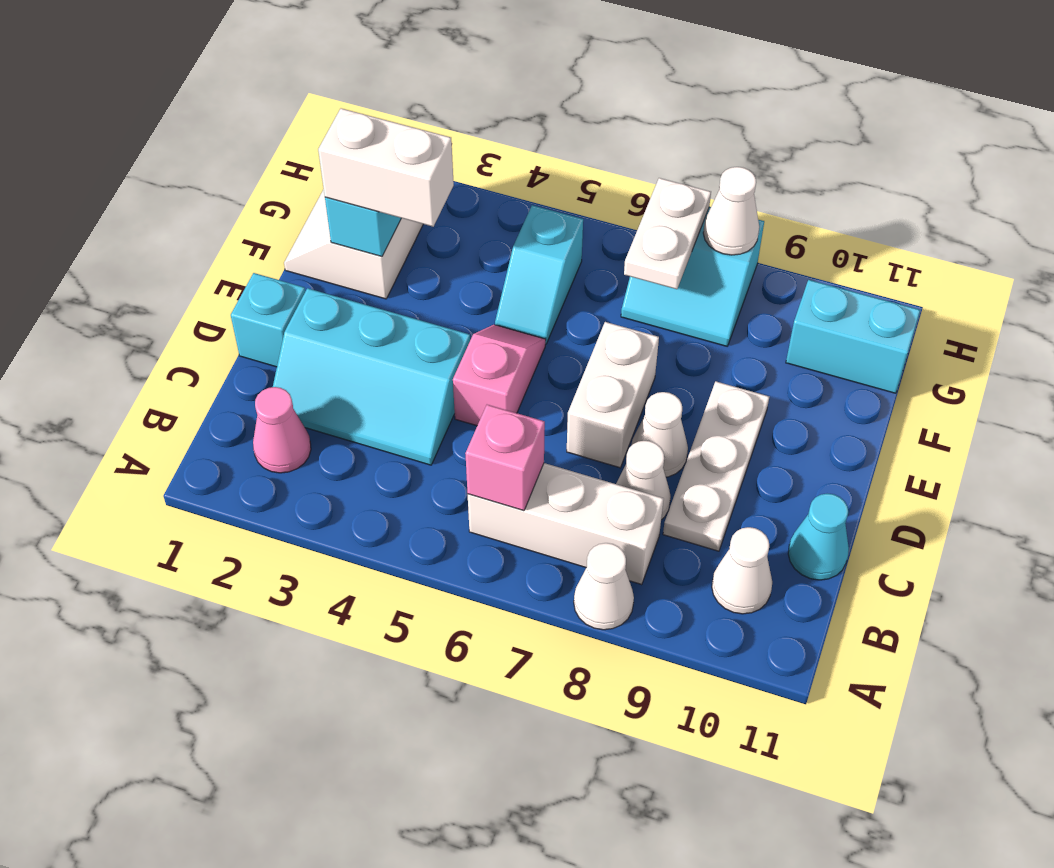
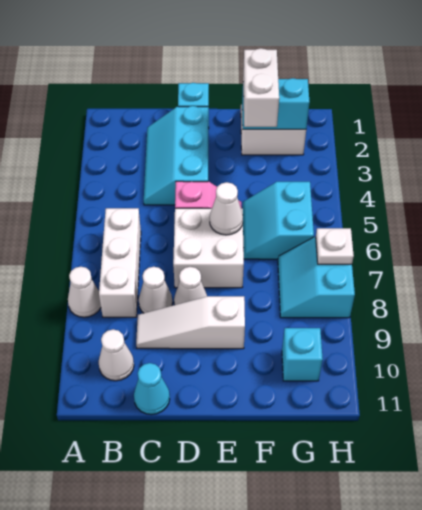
pink cone B2 level 1 -> none
pink brick B6 level 2 -> none
white plate C9:E9 level 1 -> white slope C9:E9 level 1 top E
white brick D7:E7 level 1 -> white brick D6:E7 level 1
cyan slope F5:G5 level 1 top G -> cyan slope F5:G6 level 1 top G
white plate G7:H7 level 2 -> white plate H7 level 2
cyan brick G10:G11 level 1 -> cyan brick G10 level 1
white cone H8 level 2 -> white cone E6 level 2

